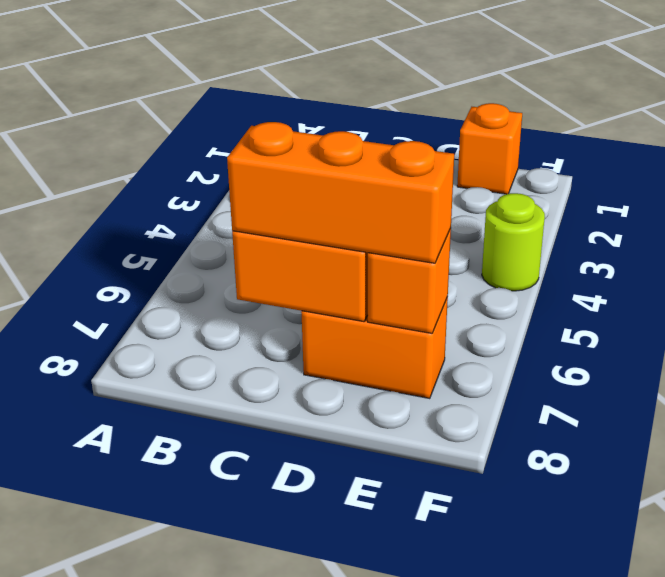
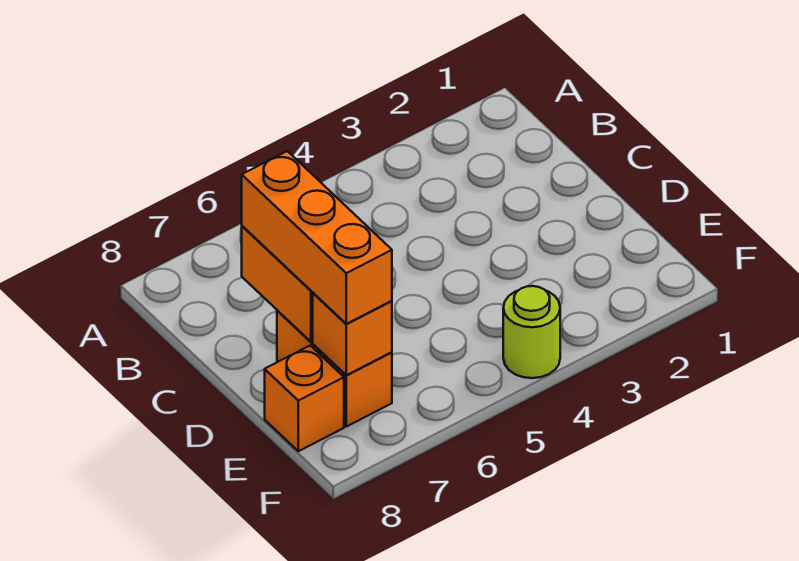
orange brick E1 level 1 -> orange brick E8 level 1

